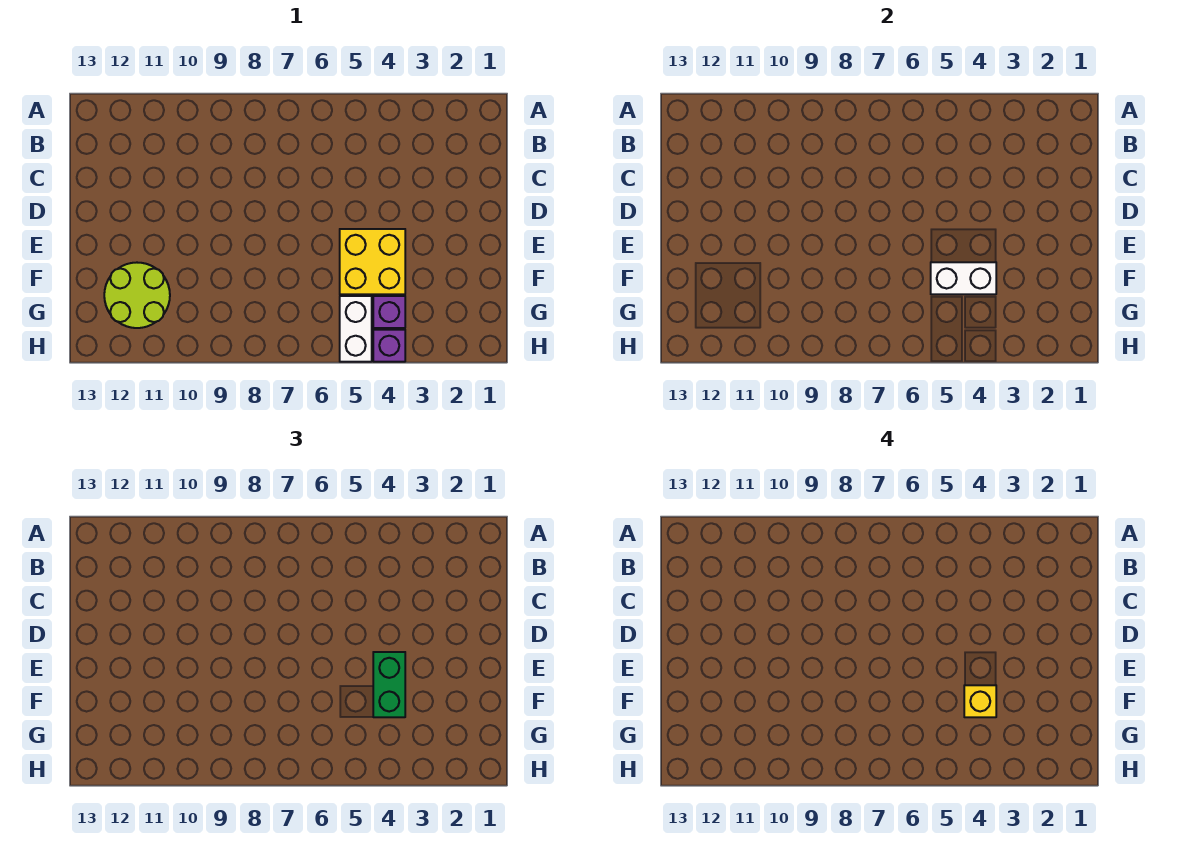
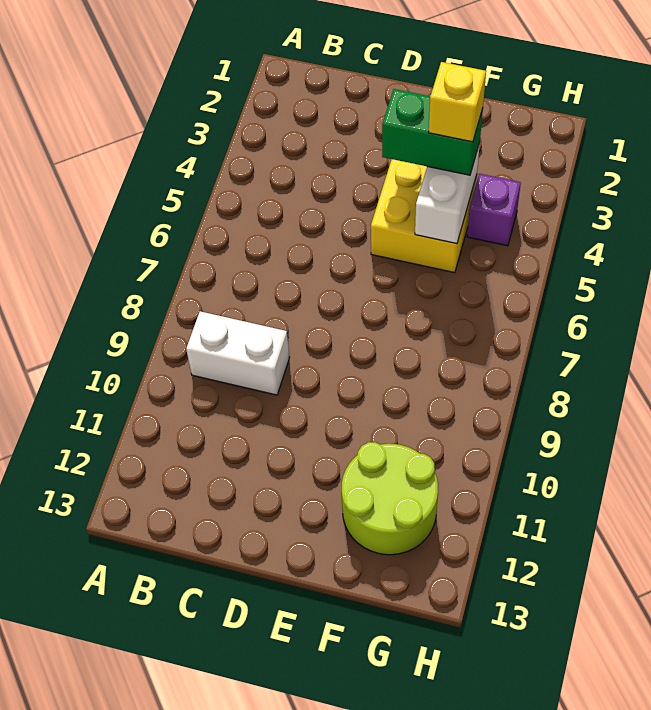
white brick G5:H5 level 1 -> white brick B9:C9 level 1
purple brick H4 level 1 -> none

